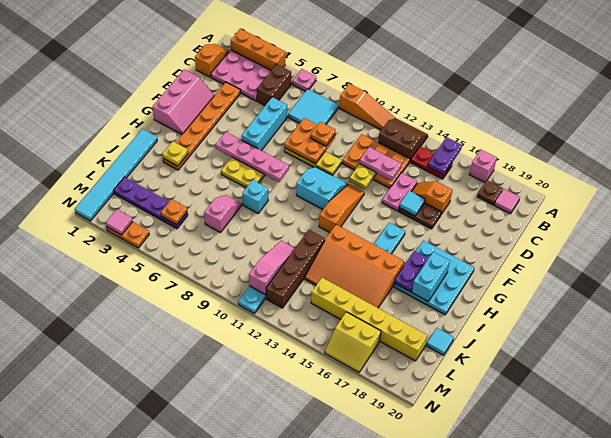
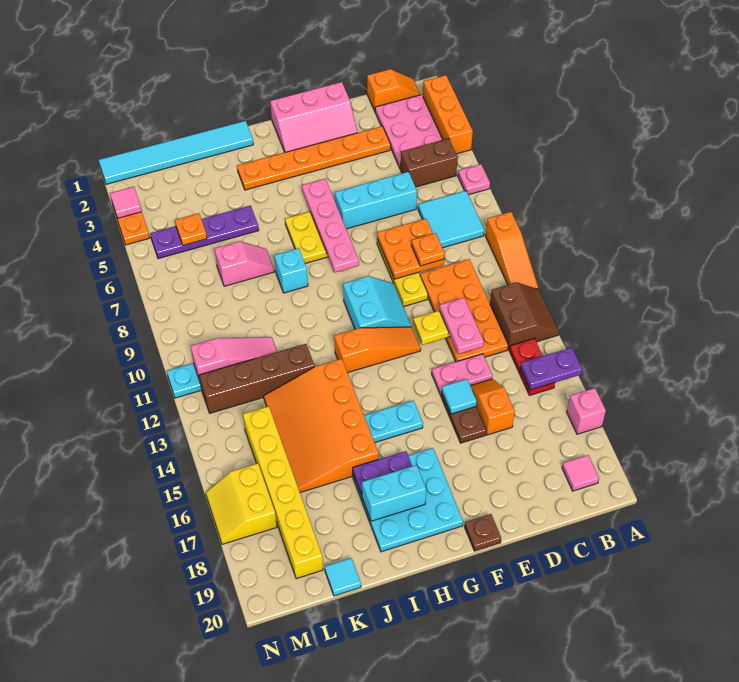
brown plate B18 level 1 -> brown plate F20 level 1
orange plate C11:D13 level 1 -> orange plate C10:D13 level 1
yellow plate I3 level 2 -> none
purple plate L2:L5 level 1 -> purple plate J5:M5 level 1

